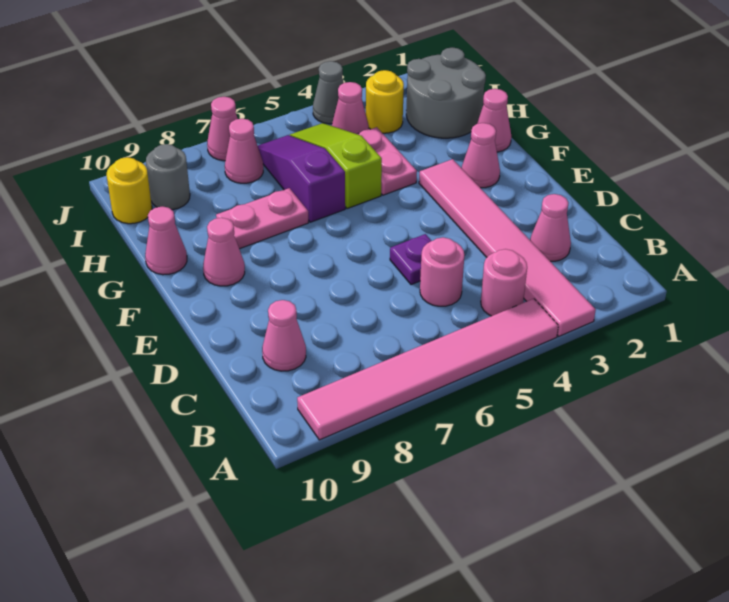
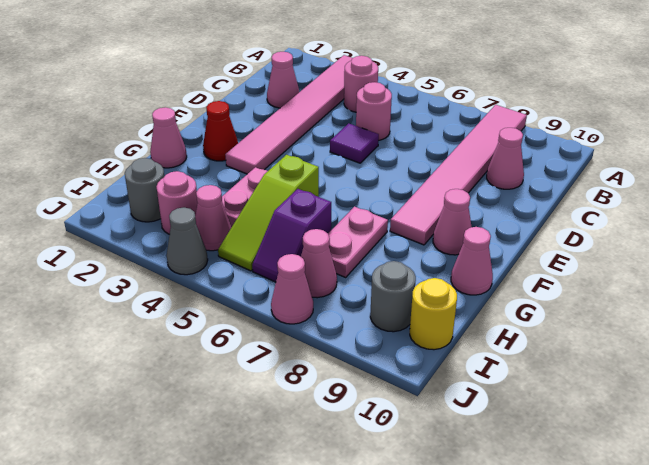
pink tile A4:A9 level 1 -> pink tile A8:F8 level 1
purple plate D5 level 1 -> purple tile D5 level 1
pink cone F2 level 1 -> red cone F2 level 1
purple slope G6:I6 level 1 top G -> purple slope H6:I6 level 1 top H
pink plate G7:G8 level 1 -> pink plate G7:H7 level 1
grey round brick H1:I2 level 1 -> grey round brick I2 level 1
yellow round brick I3 level 1 -> pink round brick I3 level 1

